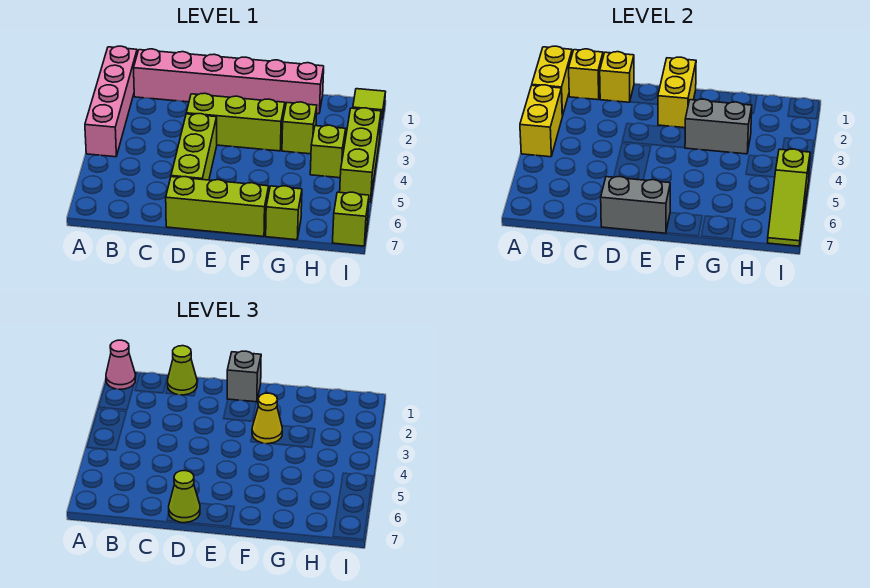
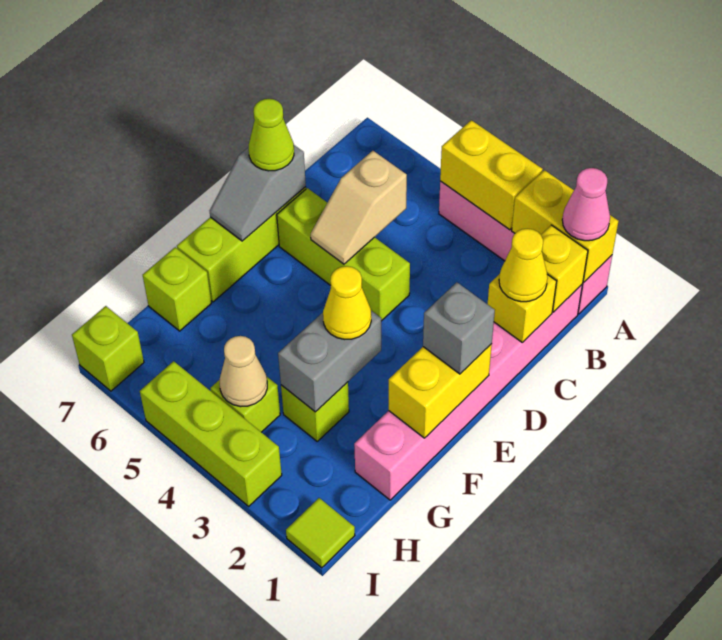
lime cone C1 level 3 -> yellow cone C1 level 3
none -> tan slope C5:D5 level 2 top C
lime brick D3:F3 level 1 -> none
grey brick D7:E7 level 2 -> grey slope D7:E7 level 2 top D
yellow brick E1:E2 level 2 -> yellow brick E1:F1 level 2
none -> tan cone H4 level 2
lime slope I5:I7 level 2 top 5 -> none

